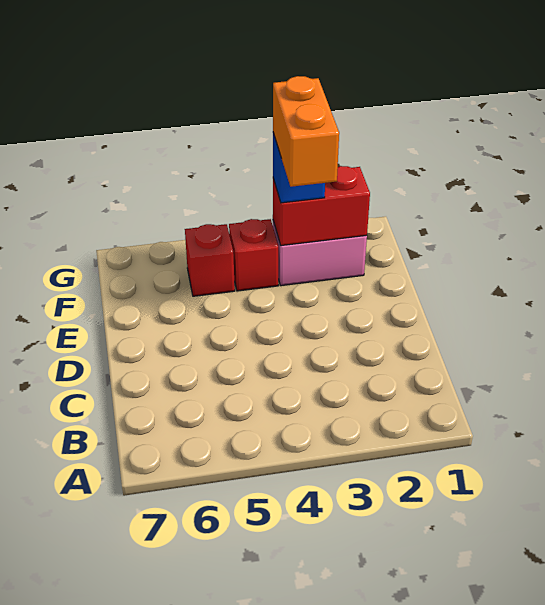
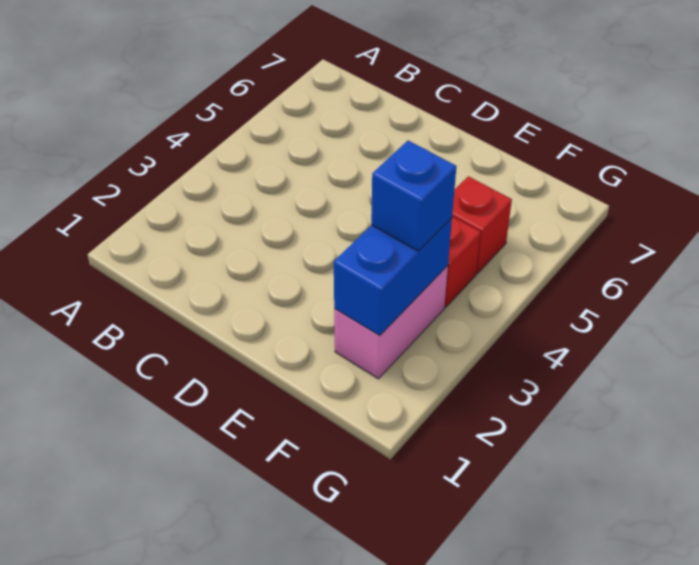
orange brick E3:F3 level 4 -> none
red brick F2:F3 level 2 -> blue brick F2:F3 level 2

